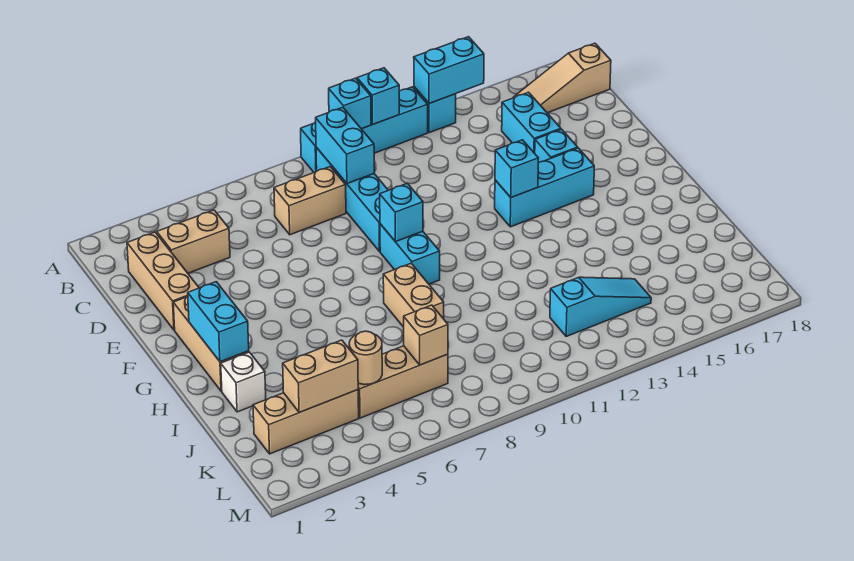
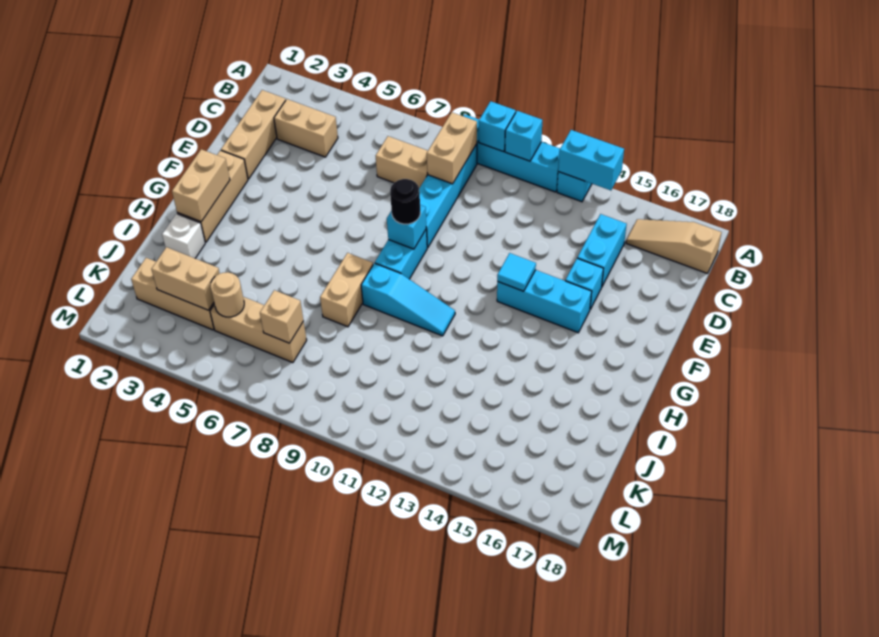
cyan brick B9:C9 level 2 -> tan brick B9:C9 level 2
none -> black round brick F9 level 3
cyan brick F13 level 2 -> cyan tile F13 level 2
cyan brick G2:H2 level 2 -> tan brick G2:H2 level 2
cyan slope K12:K14 level 1 top 12 -> cyan slope H9:H11 level 1 top 9

